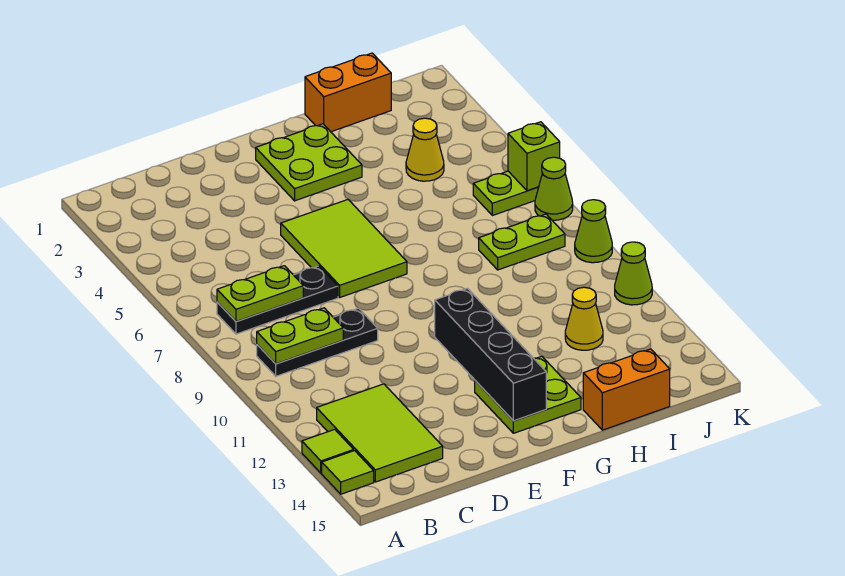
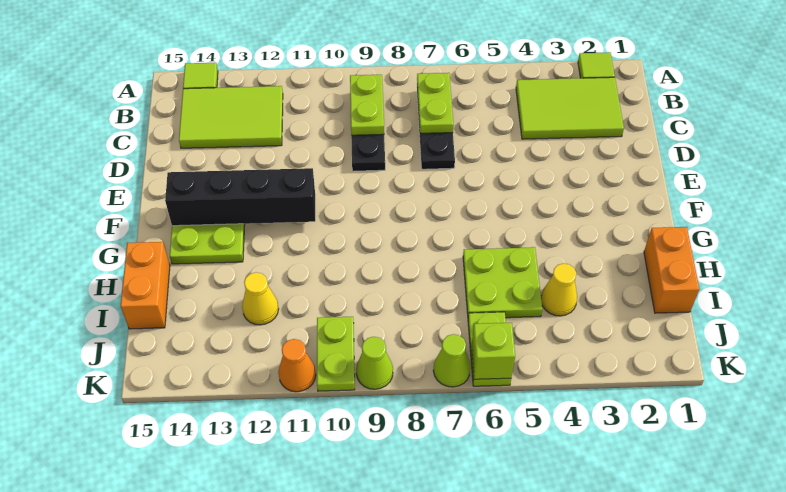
lime tile A13 level 1 -> lime tile A2 level 1
lime tile E5:F7 level 1 -> lime tile B2:C4 level 1
lime plate F2:G3 level 1 -> lime plate H5:I6 level 1
lime plate I8:J8 level 1 -> lime plate J10:K10 level 1
lime cone K11 level 1 -> orange cone K11 level 1

